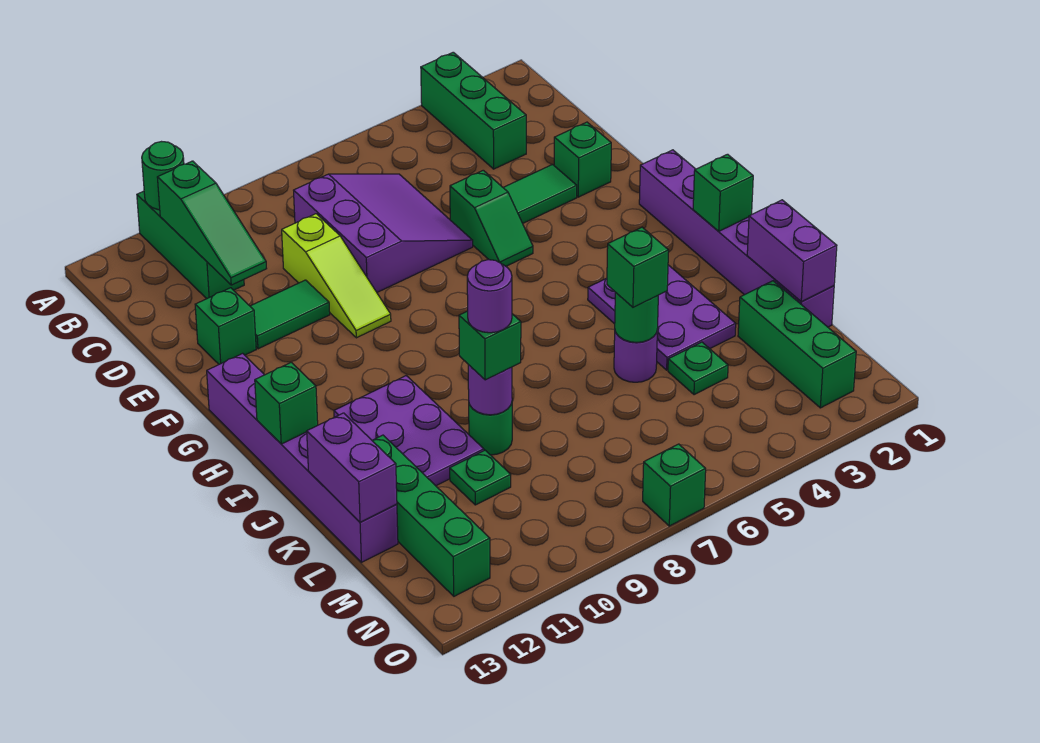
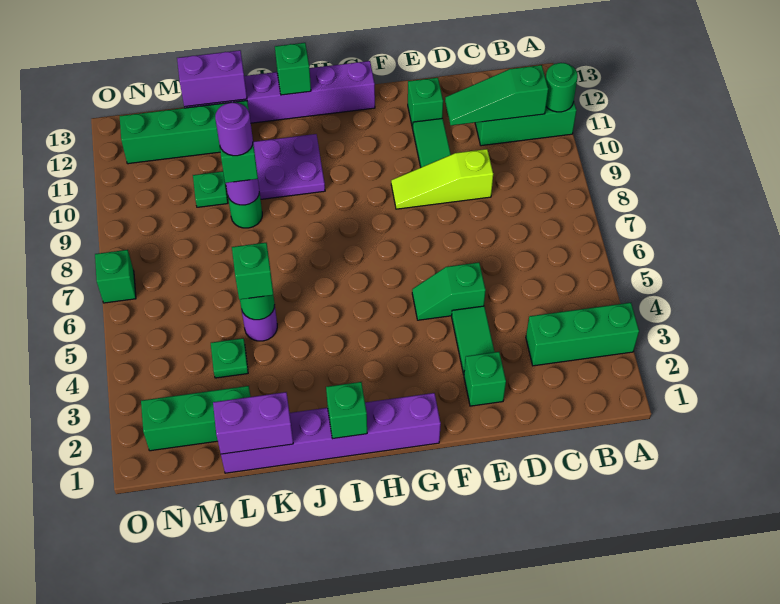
purple slope C6:E8 level 1 top 8 -> none
purple plate I3:K4 level 1 -> none

